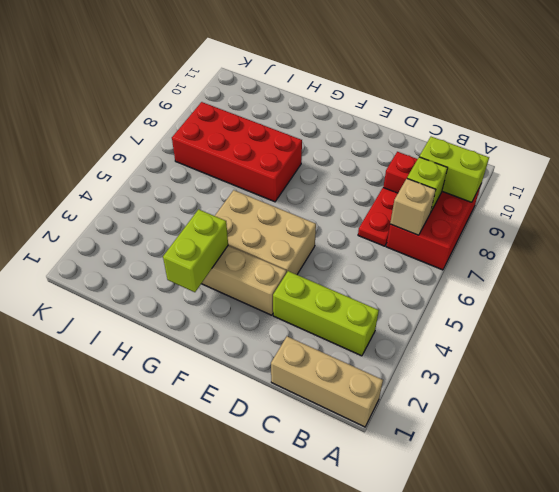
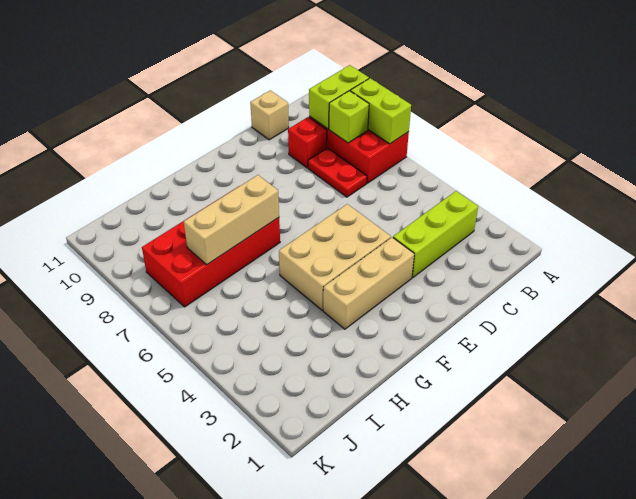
tan brick A1:C1 level 1 -> tan brick G7:I7 level 2
tan brick B7 level 2 -> tan brick C11 level 1
lime brick G2:G3 level 2 -> lime brick A7:A8 level 2

